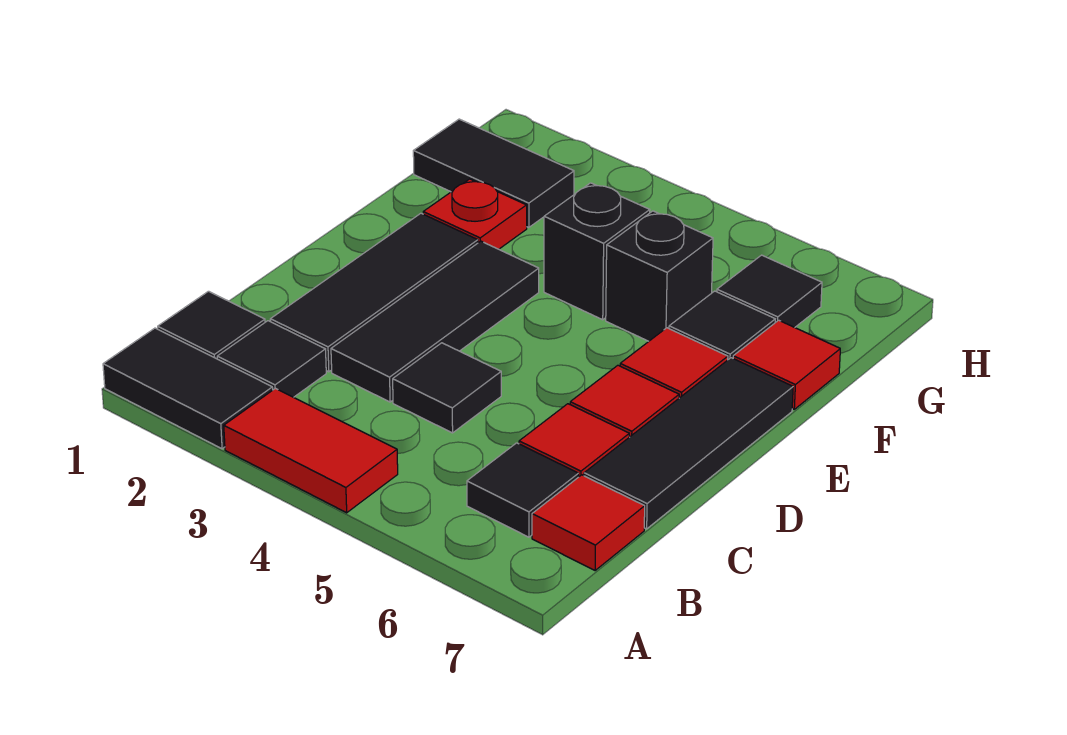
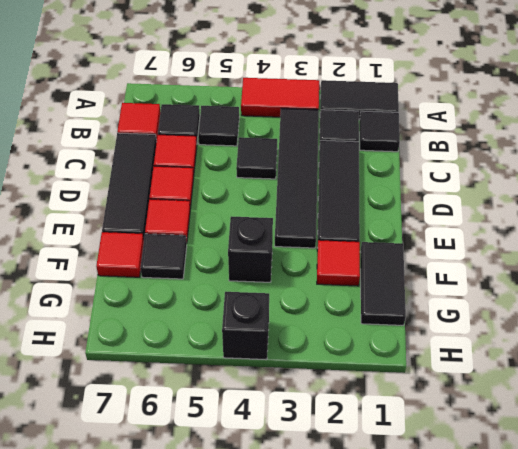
black tile C3:E3 level 1 -> black tile B3:E3 level 1
red plate F2 level 1 -> red tile F2 level 1
black brick F5 level 1 -> black brick H4 level 1
black tile G1:G2 level 1 -> black tile F1:G1 level 1
black tile G6 level 1 -> black tile B5 level 1

